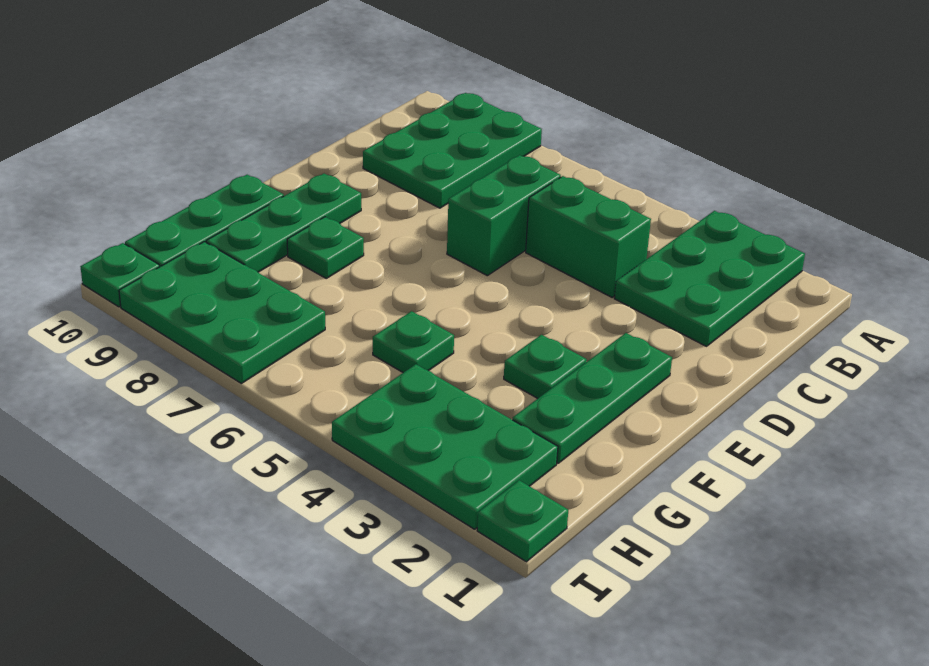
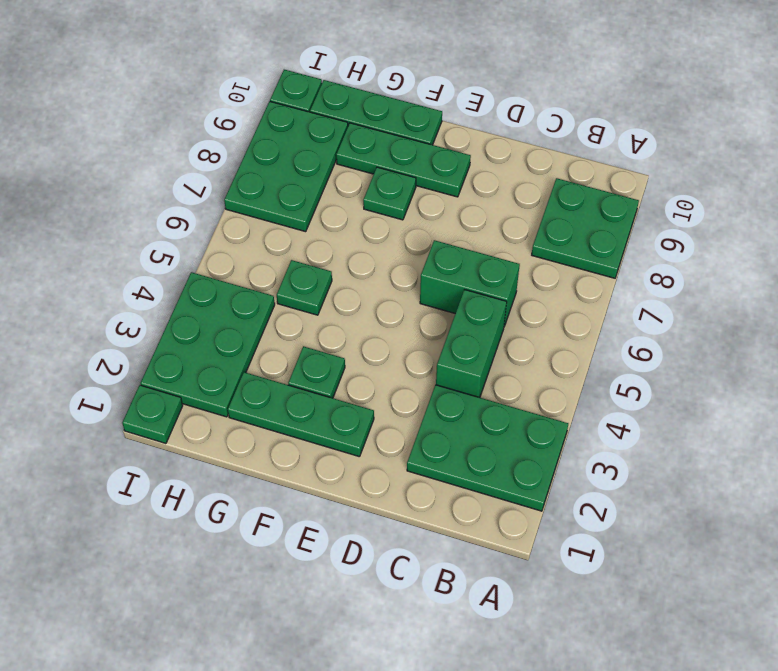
green plate A8:C9 level 1 -> green plate A8:B9 level 1

